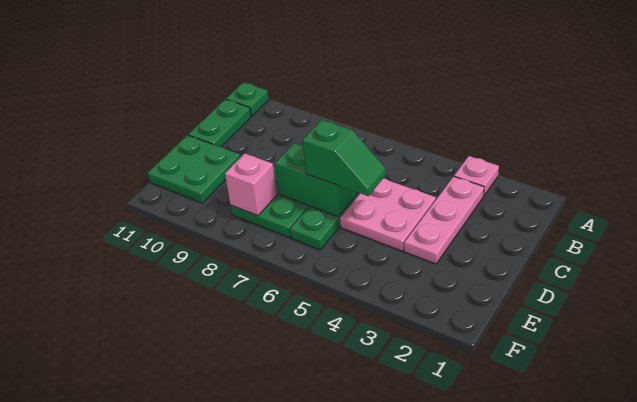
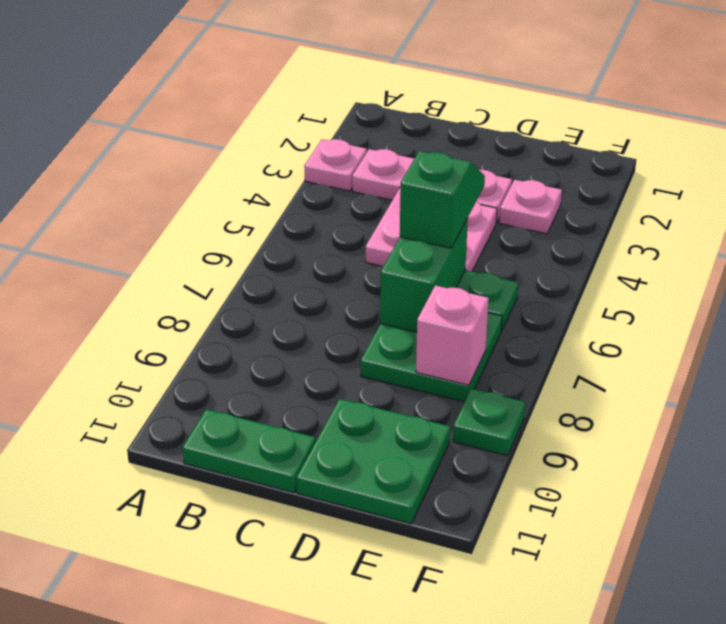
green plate A11 level 1 -> green plate F9 level 1
none -> pink plate E3 level 1

